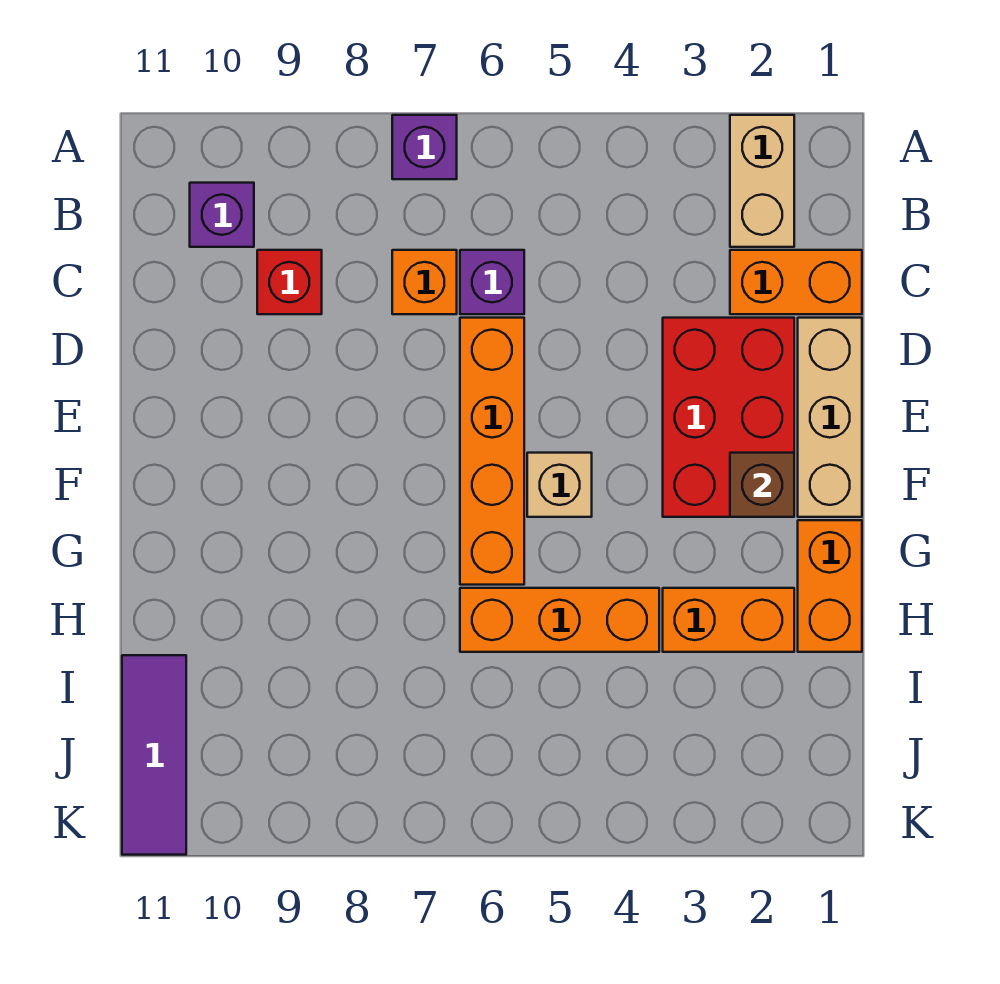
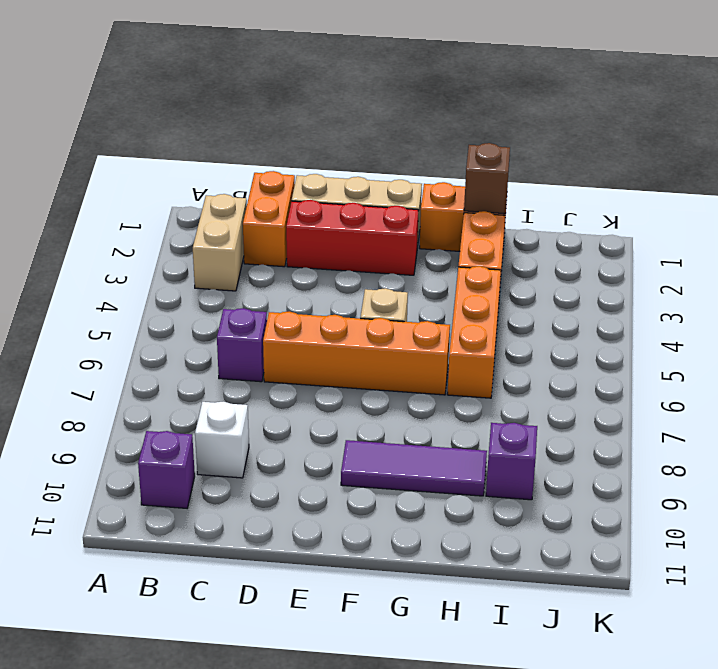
tan brick A2:B2 level 1 -> tan brick B2:B3 level 1
purple brick A7 level 1 -> purple brick I9 level 1
orange brick C7 level 1 -> none
red brick C9 level 1 -> white brick C9 level 1
red brick D2:F3 level 1 -> red brick D2:F2 level 1
brown brick F2 level 2 -> brown brick H1 level 2
purple tile I11:K11 level 1 -> purple tile F9:H9 level 1

